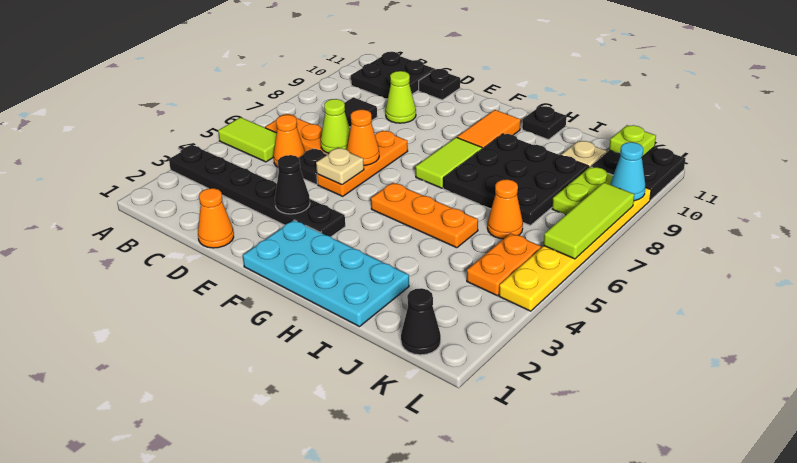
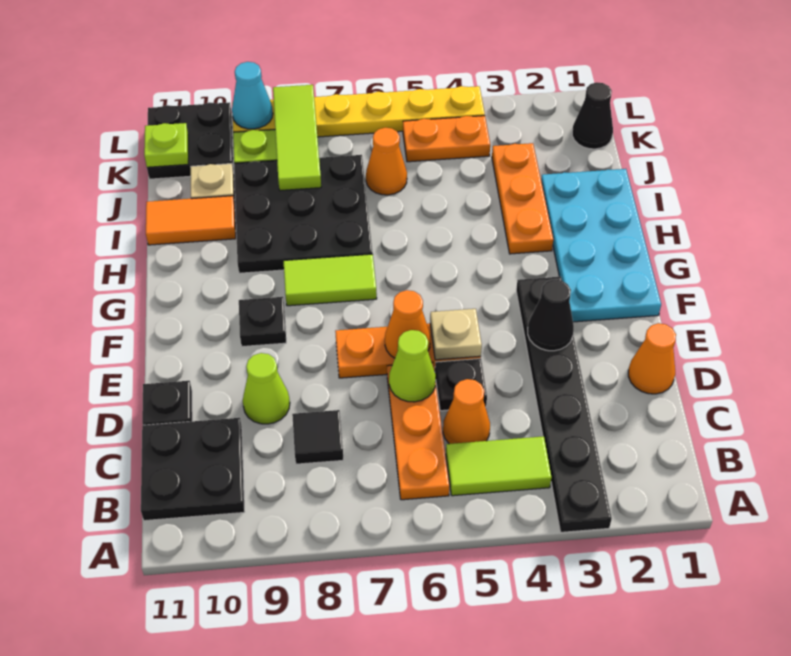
lime tile A5:B5 level 1 -> lime tile B4:B5 level 1
orange plate G5:I5 level 1 -> orange plate H3:J3 level 1
orange tile G9:G10 level 1 -> orange tile I10:I11 level 1
black plate H11 level 1 -> black plate F9 level 1
lime tile L6:L8 level 2 -> lime tile J8:L8 level 2

